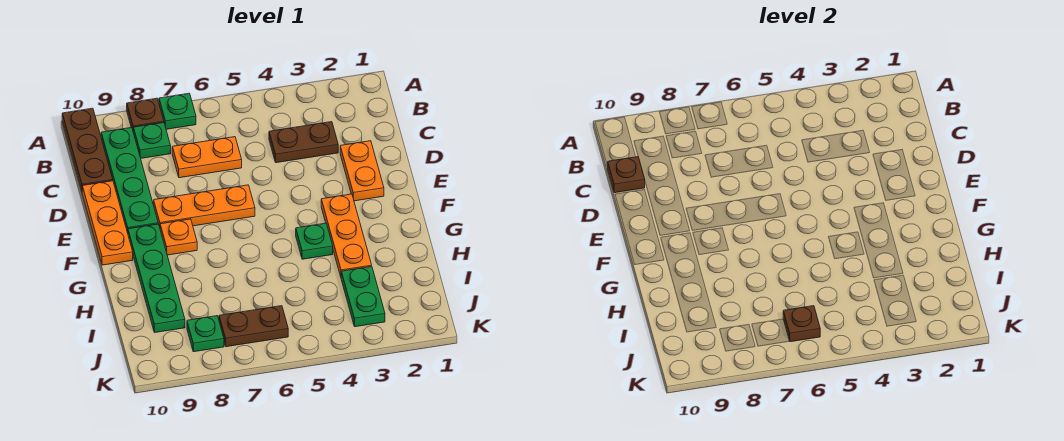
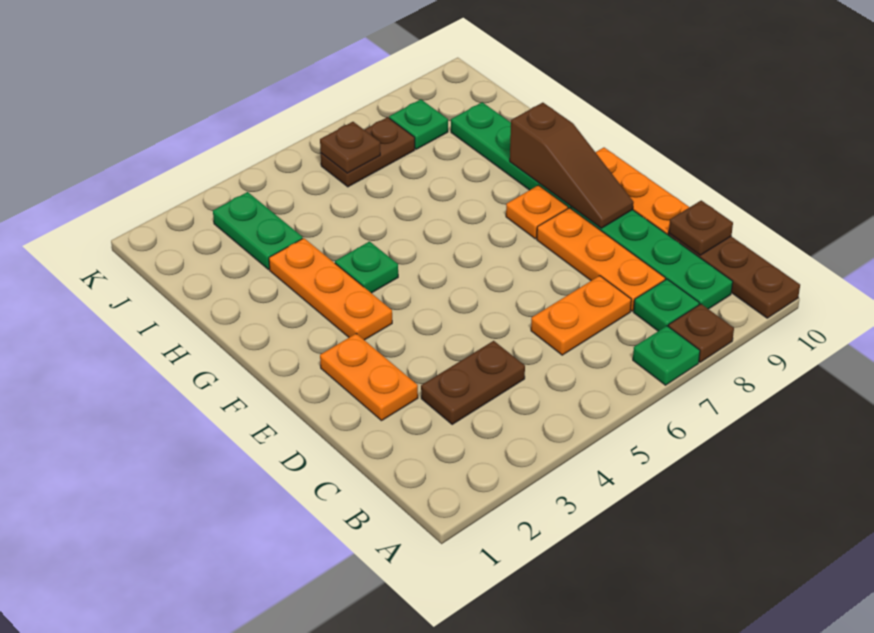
orange plate E6:E8 level 1 -> orange plate C8:E8 level 1
none -> brown slope E9:G9 level 2 top G

